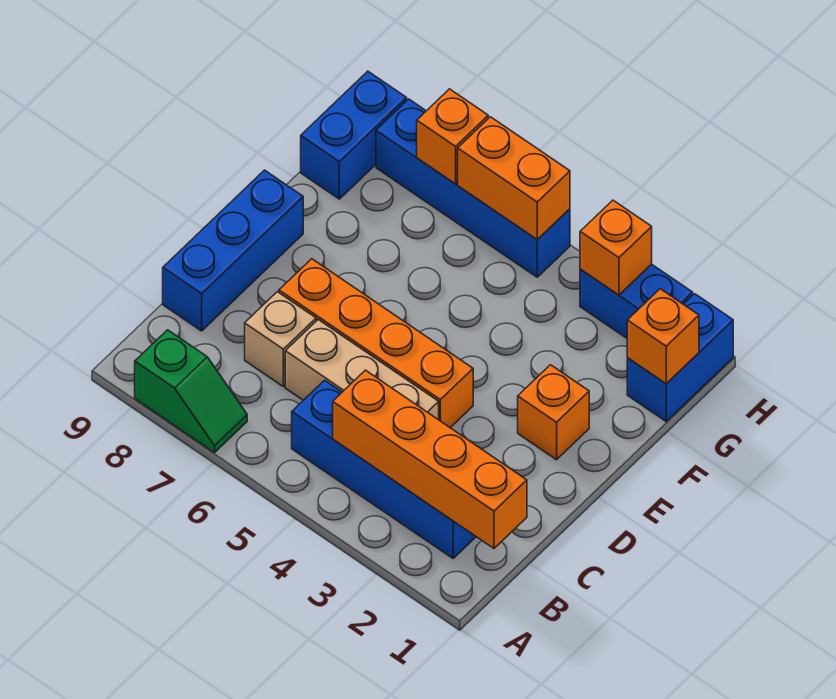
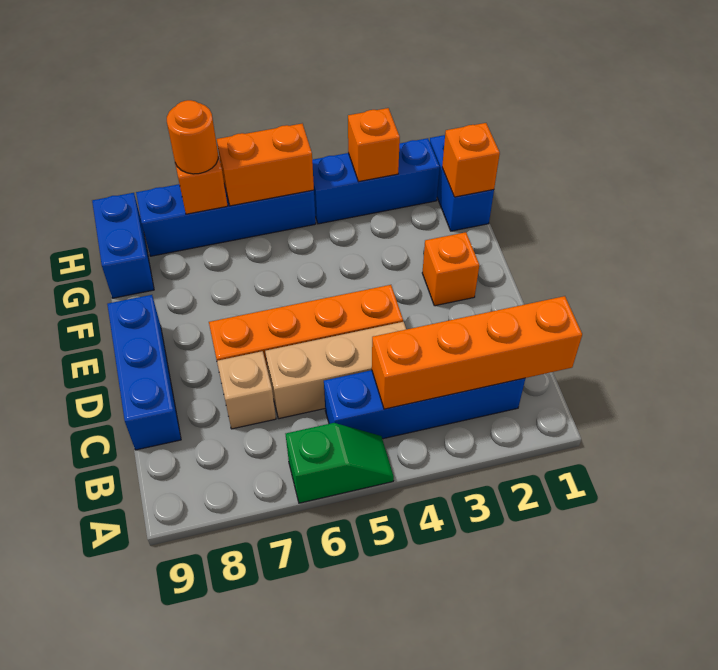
green slope A7:A8 level 1 top 8 -> green slope A5:A6 level 1 top 6
blue brick H2:H3 level 1 -> blue brick H2:H4 level 1
none -> orange round brick H7 level 3

